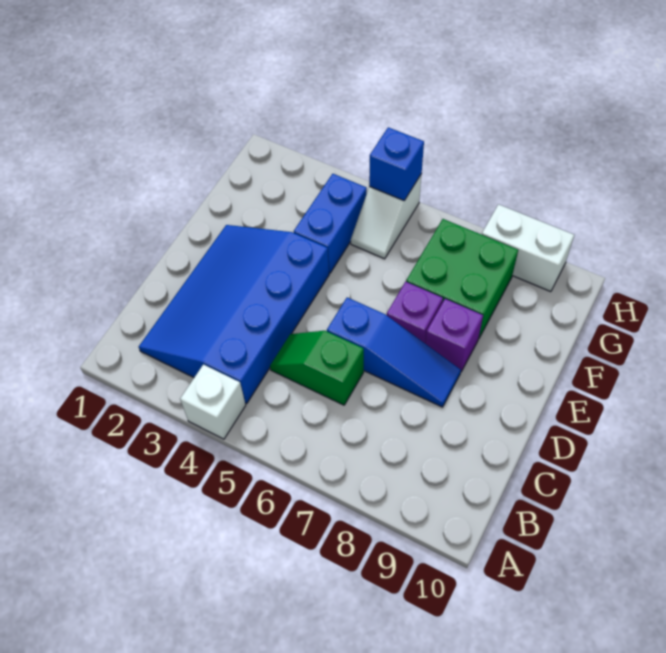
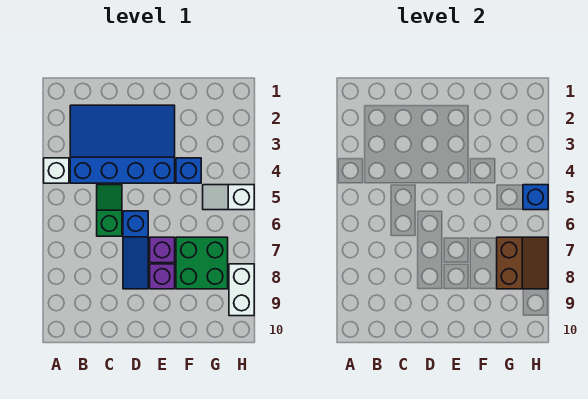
blue brick F4:G4 level 1 -> blue brick F4 level 1
none -> brown slope G7:H8 level 2 top G

